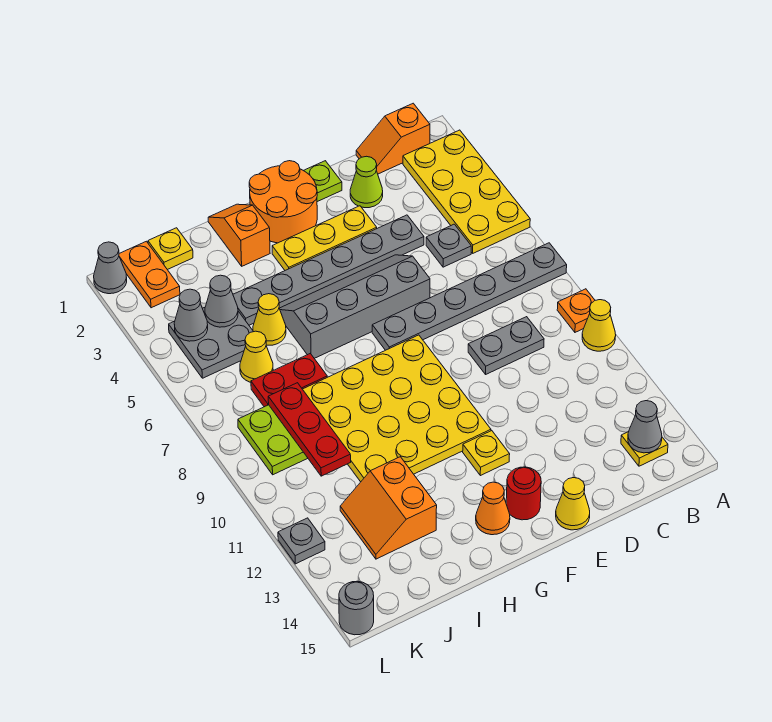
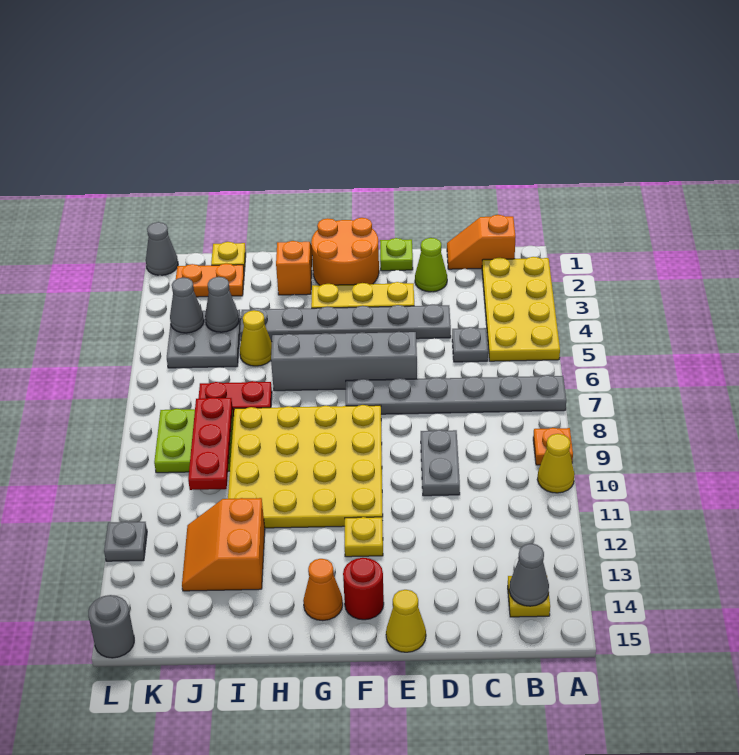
grey plate C9:D9 level 1 -> grey plate D9:D10 level 1
yellow cone J6 level 1 -> none
orange plate K1:K2 level 1 -> orange plate J2:K2 level 1

